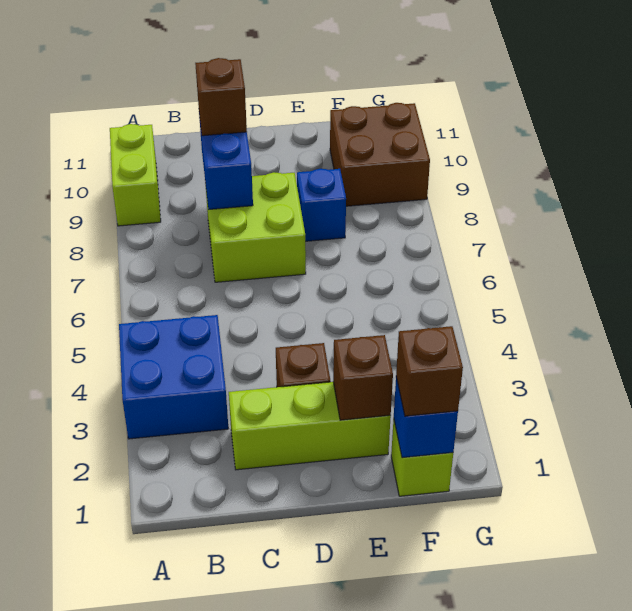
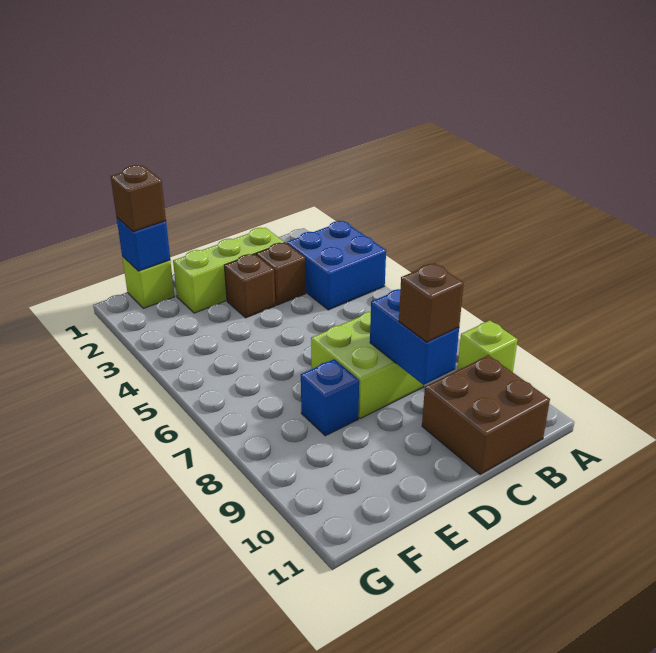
lime brick A9:A10 level 1 -> lime brick A9 level 1
brown brick E2 level 2 -> brown brick C3 level 1
brown brick F9:G10 level 1 -> brown brick B10:C11 level 1

